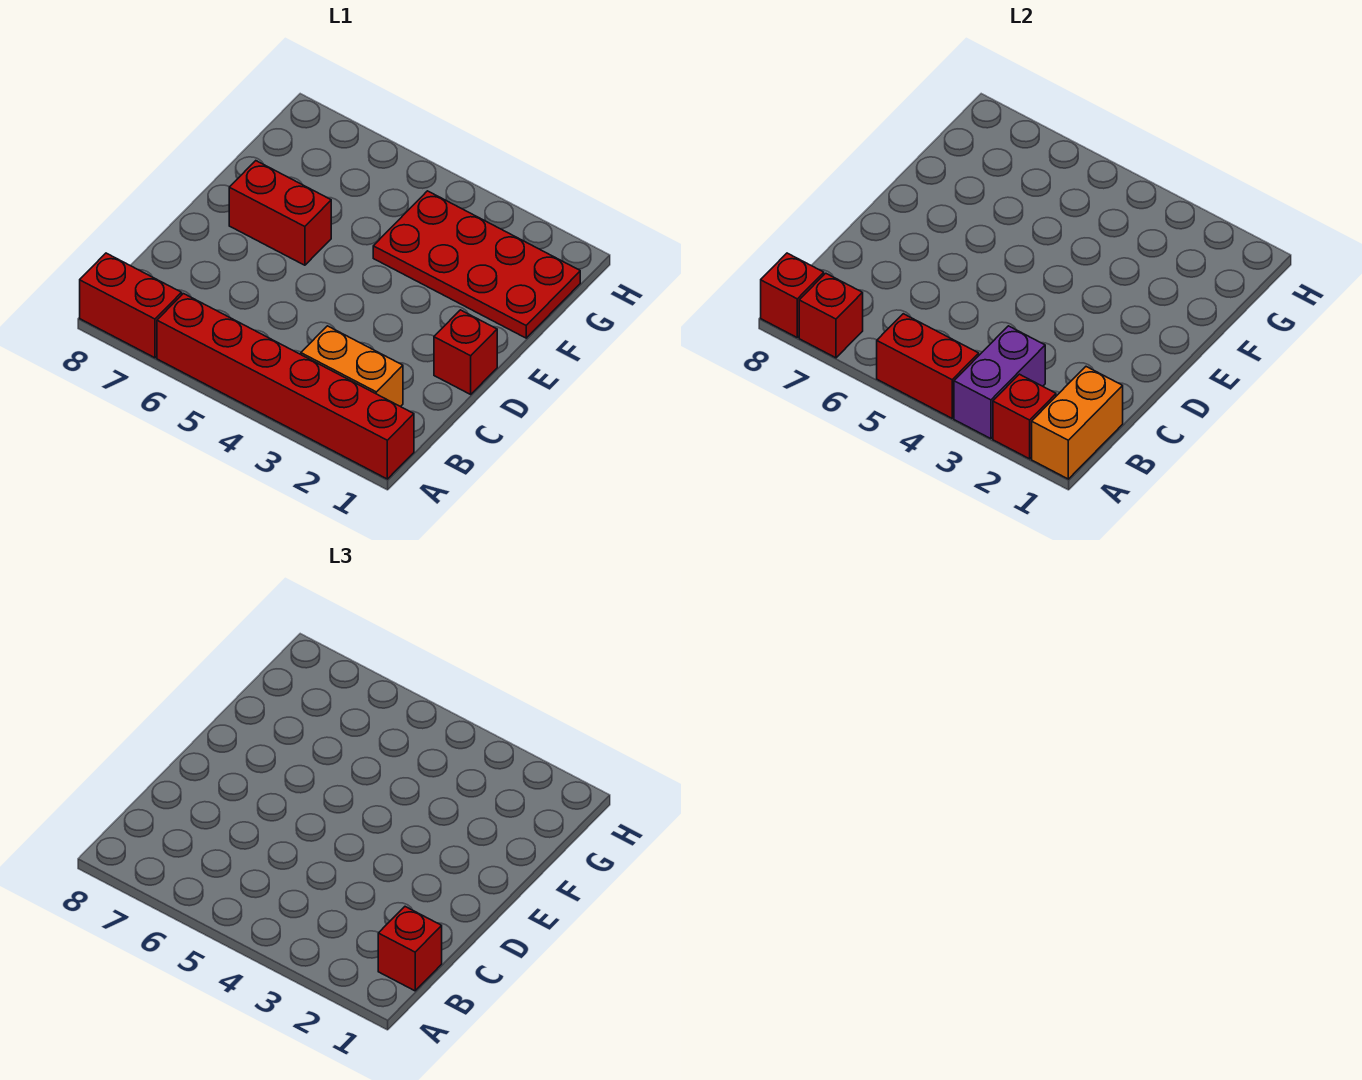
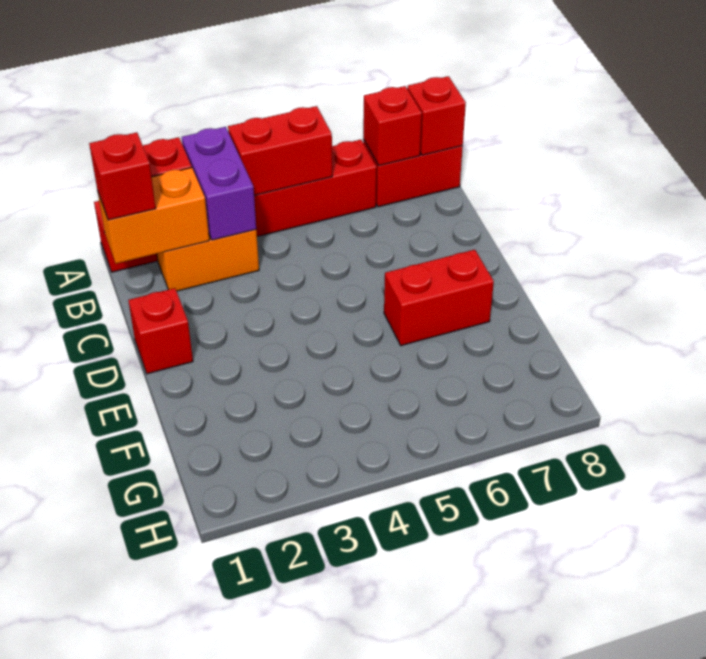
orange brick A1:B1 level 2 -> orange brick B1:B2 level 2
red plate F1:G4 level 1 -> none

